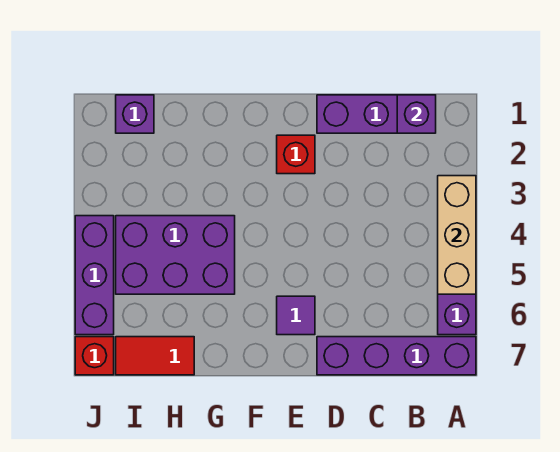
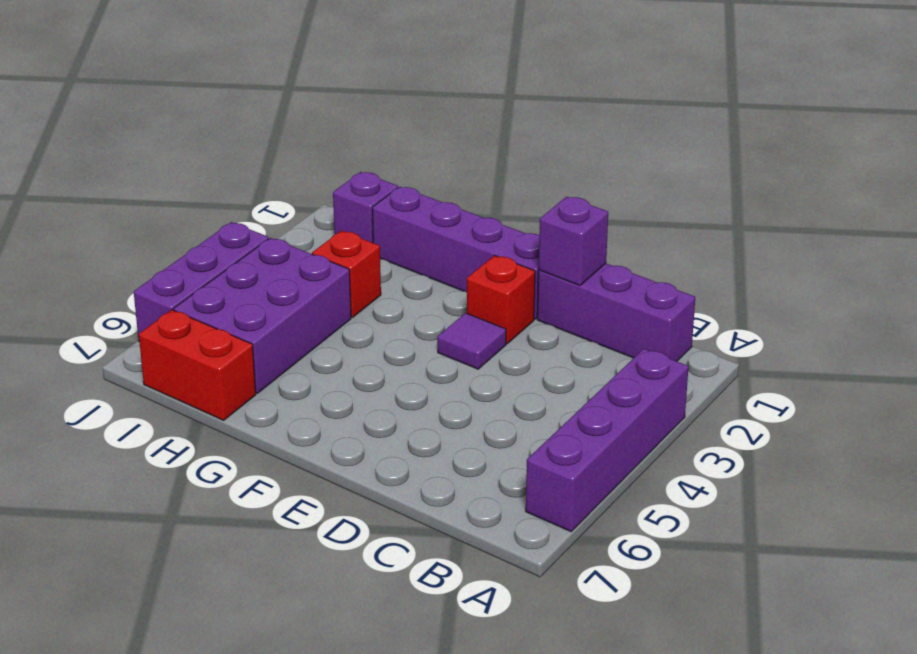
tan brick A3:A5 level 2 -> none
purple brick A7:D7 level 1 -> purple brick E1:H1 level 1
purple brick B1 level 2 -> purple brick D1 level 2
purple tile E6 level 1 -> purple tile E3 level 1
purple brick G4:I5 level 1 -> purple brick H4:I6 level 1
red tile H7:I7 level 1 -> red brick H7:I7 level 1
red brick J7 level 1 -> red brick H3 level 1

